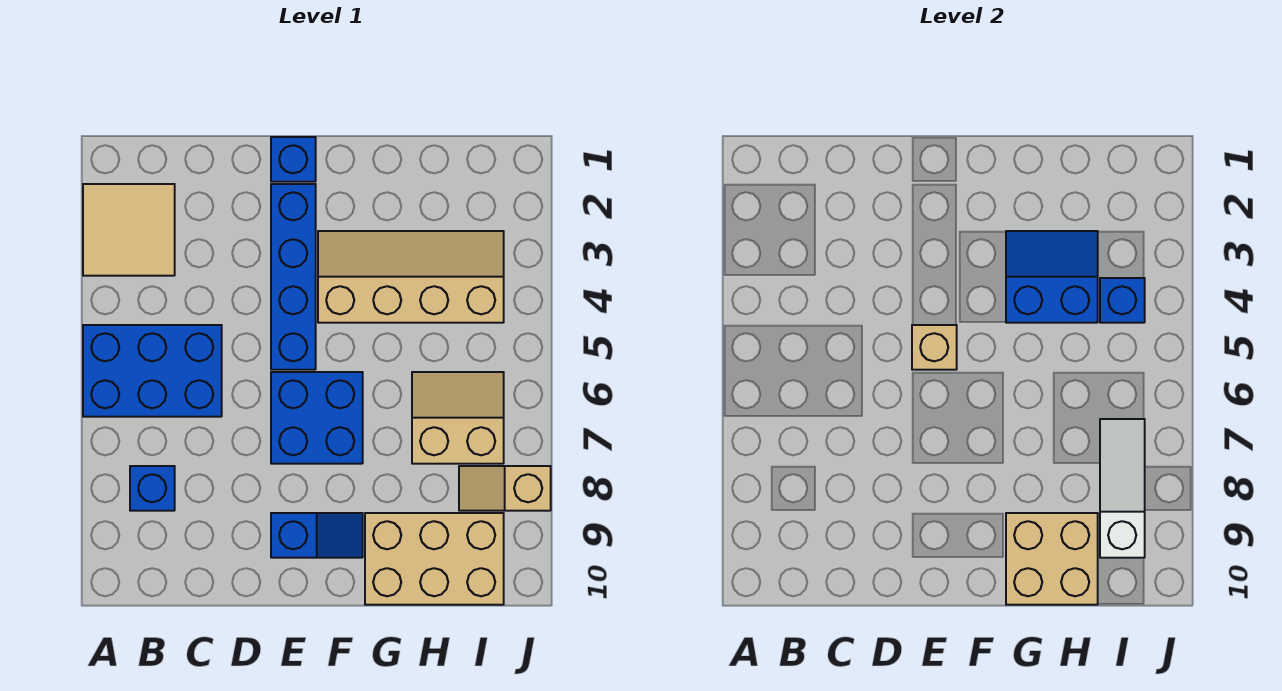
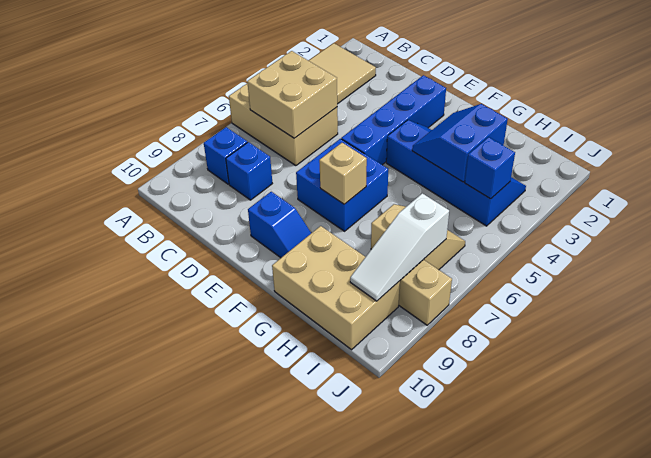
blue brick A5:C6 level 1 -> tan brick A5:C6 level 1
blue brick E1 level 1 -> blue brick C8 level 1
tan brick E5 level 2 -> tan brick F7 level 2
tan slope F3:I4 level 1 top 4 -> blue slope F3:I4 level 1 top 4
blue slope G3:H4 level 2 top 4 -> blue slope G3:H4 level 2 top H
tan brick G9:H10 level 2 -> tan brick B5:C6 level 2
white slope I7:I9 level 2 top 9 -> white slope I7:I9 level 2 top 7

